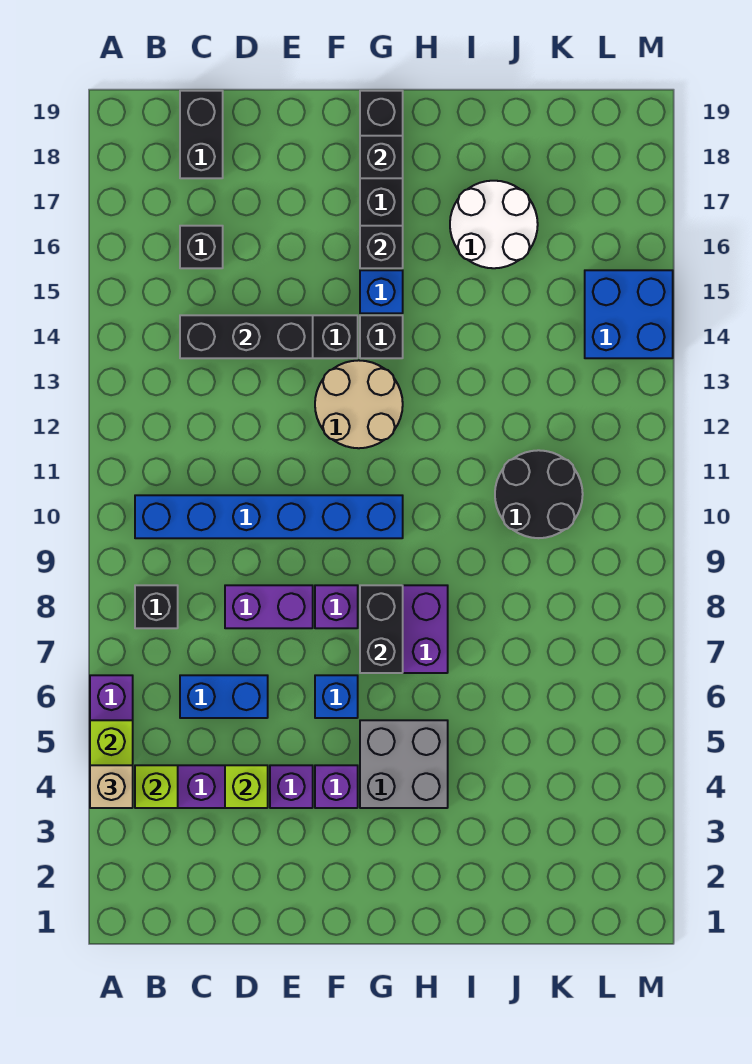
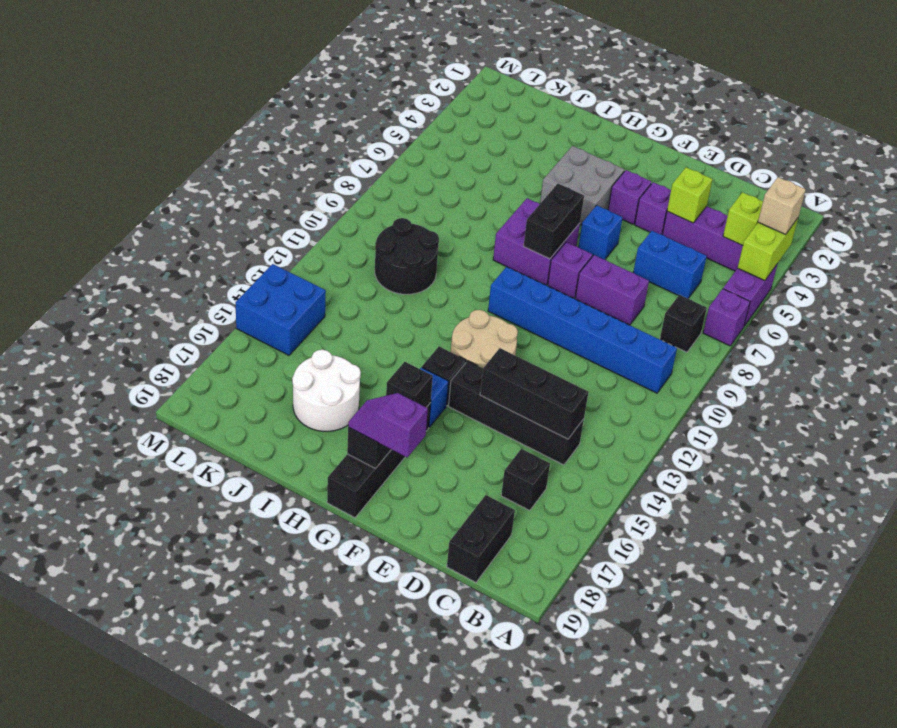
none -> purple brick A7 level 1
none -> purple slope F18:G18 level 3 top F

